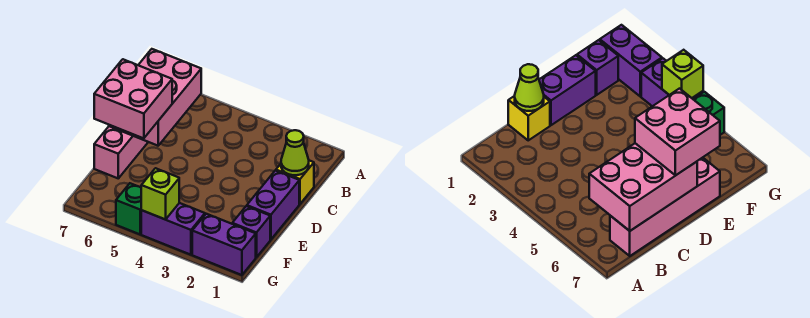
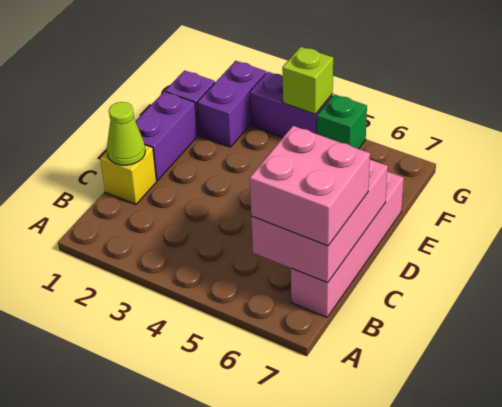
pink brick D6:E7 level 3 -> pink brick B6:C7 level 3
purple brick G1:G2 level 1 -> purple brick F2:G2 level 1

